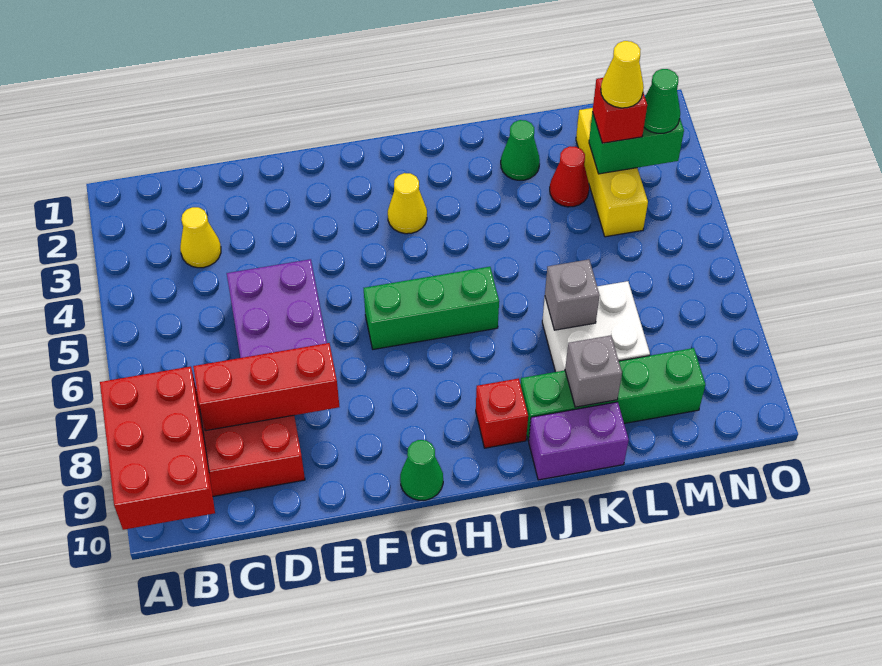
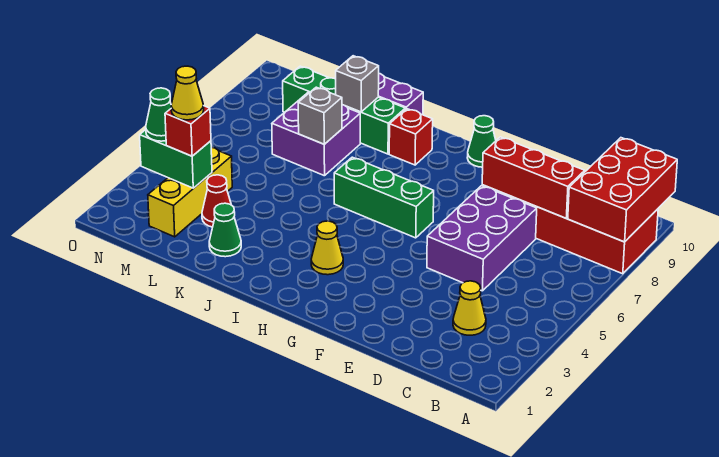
white brick K7:L8 level 1 -> purple brick K7:L8 level 1

